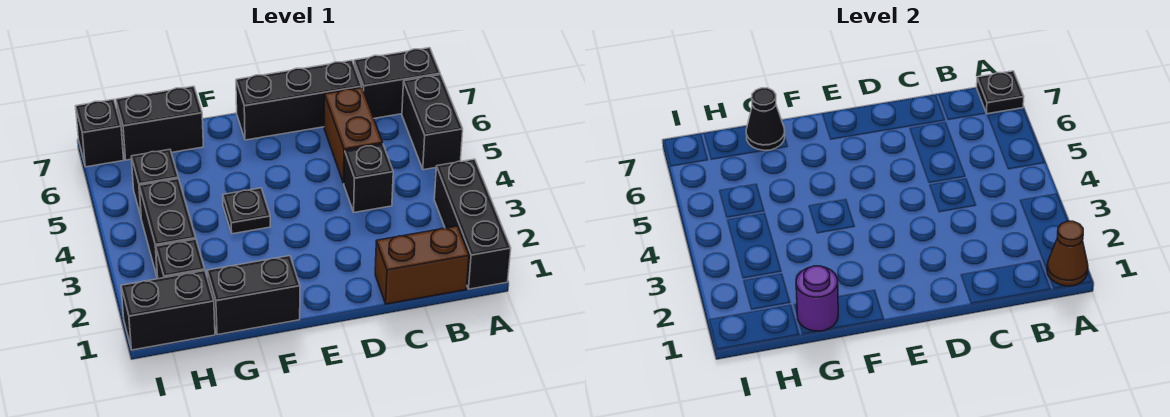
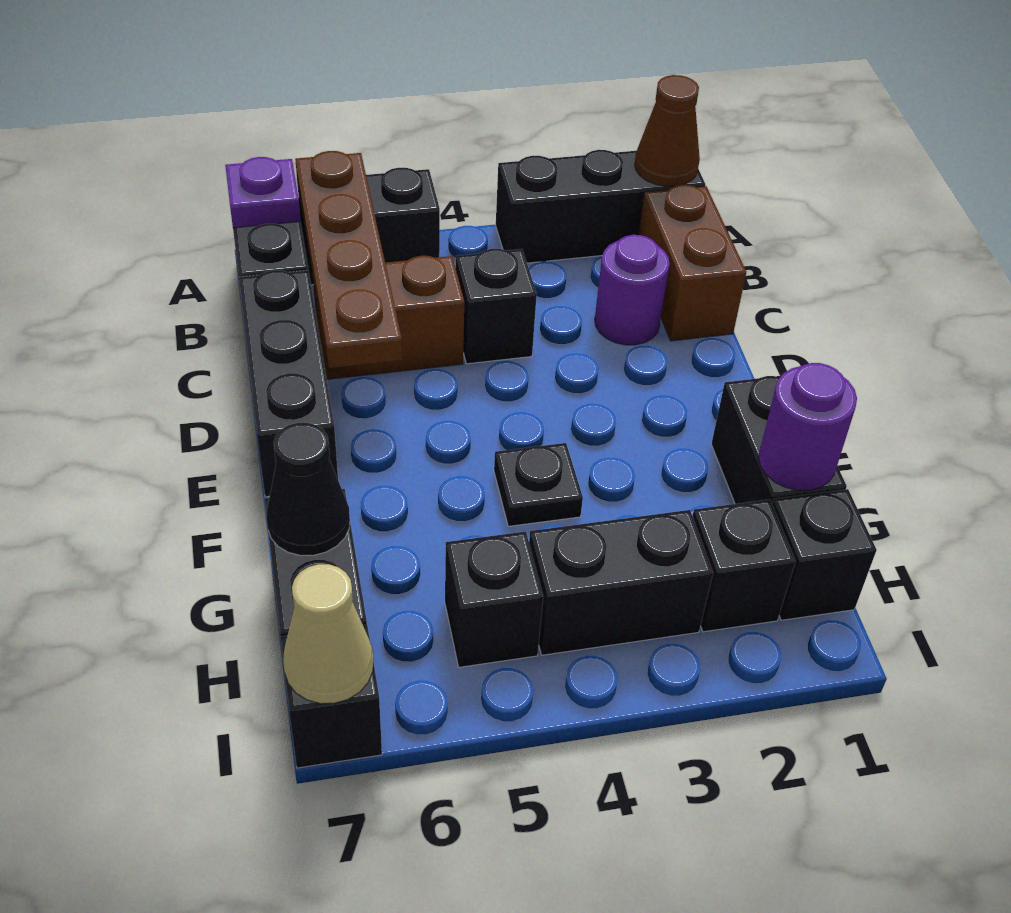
none -> brown plate A6:D6 level 2
black plate A7 level 2 -> purple plate A7 level 2
none -> purple round brick C2 level 1
black brick H1:I1 level 1 -> black brick H1 level 1
none -> tan cone I7 level 2

